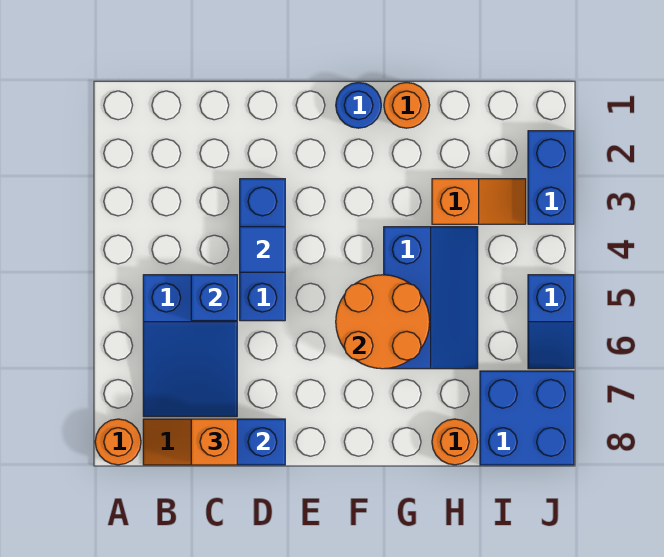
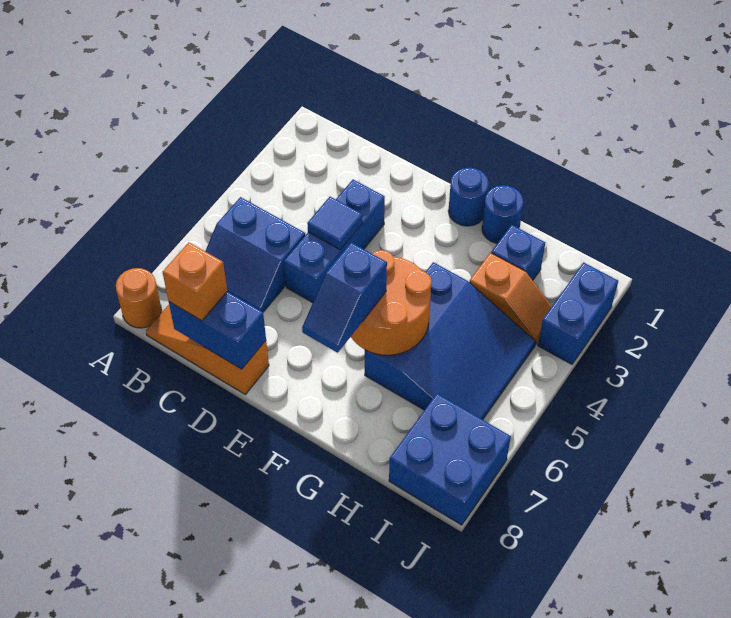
blue slope B5:C7 level 1 top 5 -> blue slope B5:C6 level 1 top 5
blue brick C5 level 2 -> blue brick H2 level 1
orange round brick G1 level 1 -> blue round brick G1 level 1
blue slope G4:H6 level 1 top G -> blue slope G4:I6 level 1 top G
orange round brick H8 level 1 -> none
blue slope J5:J6 level 1 top 5 -> blue slope F6:F7 level 3 top 6

